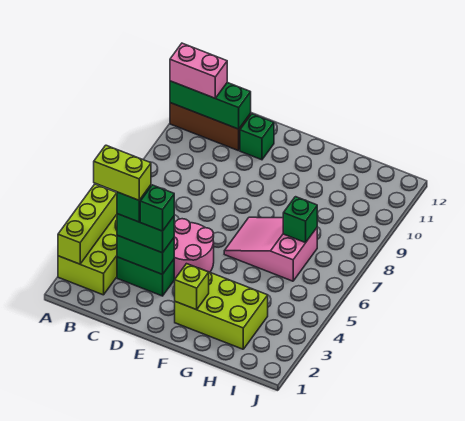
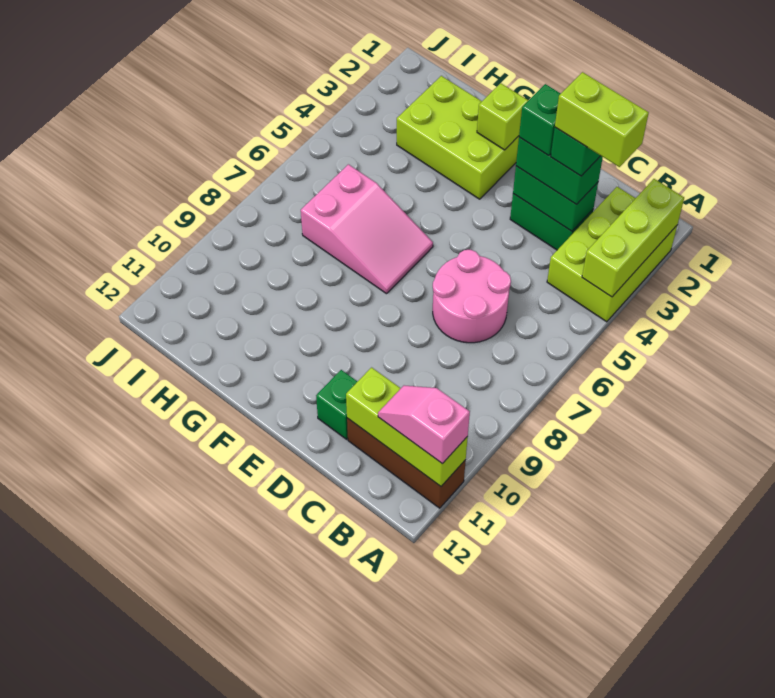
green brick A11:C11 level 2 -> lime brick A11:C11 level 2
pink brick A11:B11 level 3 -> pink slope A11:B11 level 3 top A
pink round brick D4:E5 level 1 -> pink round brick C6:D7 level 1
green brick H7 level 2 -> none

